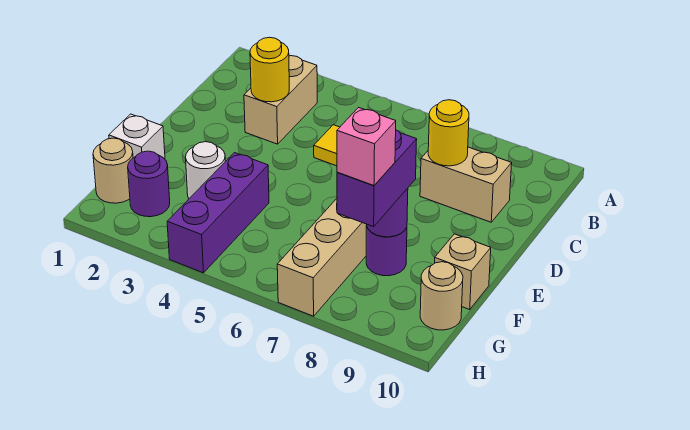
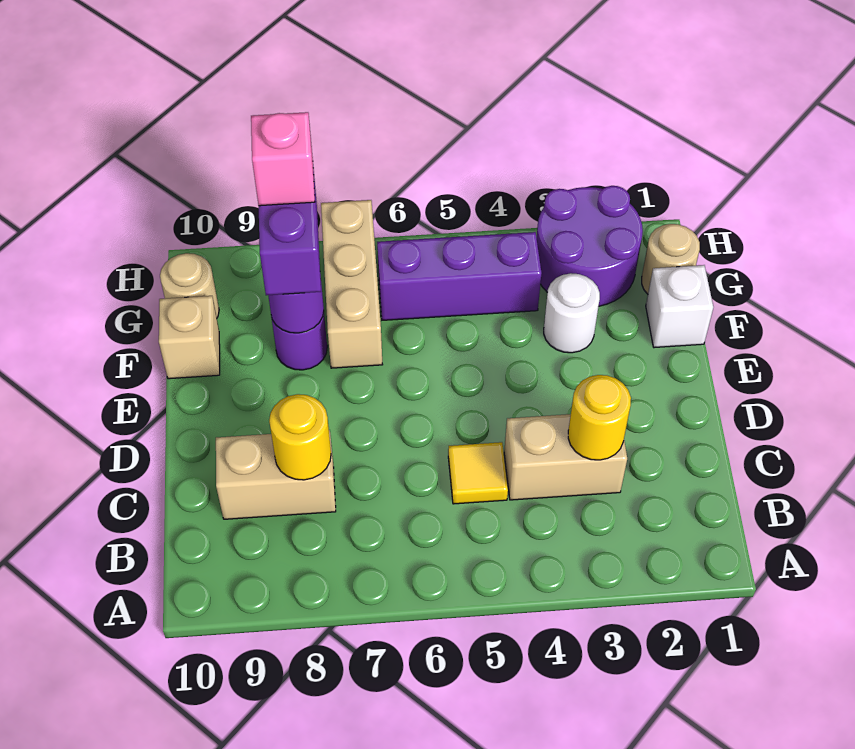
tan brick B3:C3 level 1 -> tan brick C3:C4 level 1
purple brick F4:H4 level 1 -> purple brick G4:G6 level 1
purple round brick G2 level 1 -> purple round brick G2:H3 level 1

